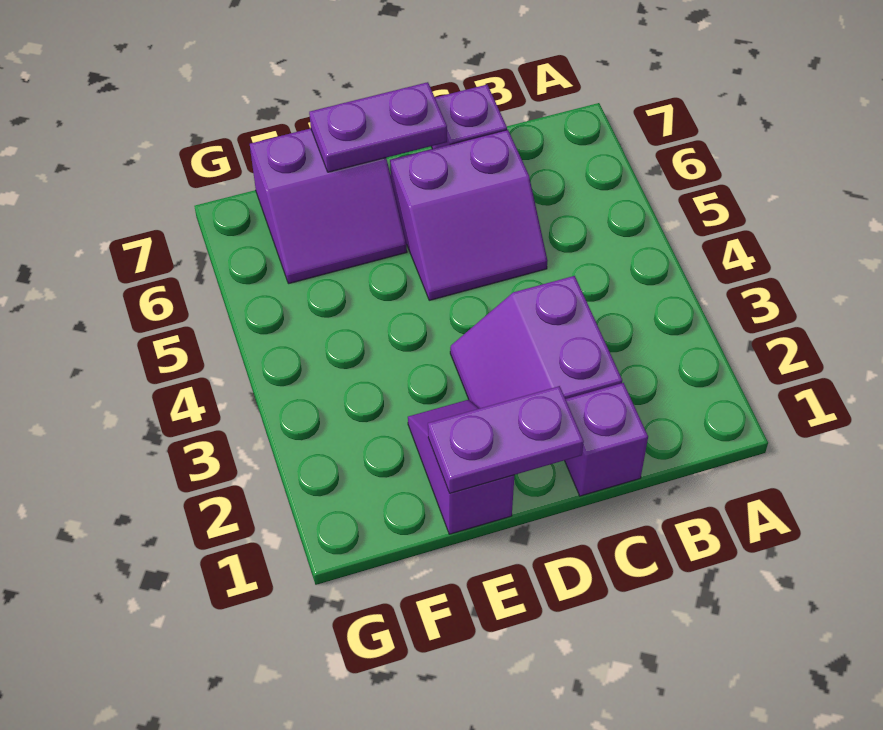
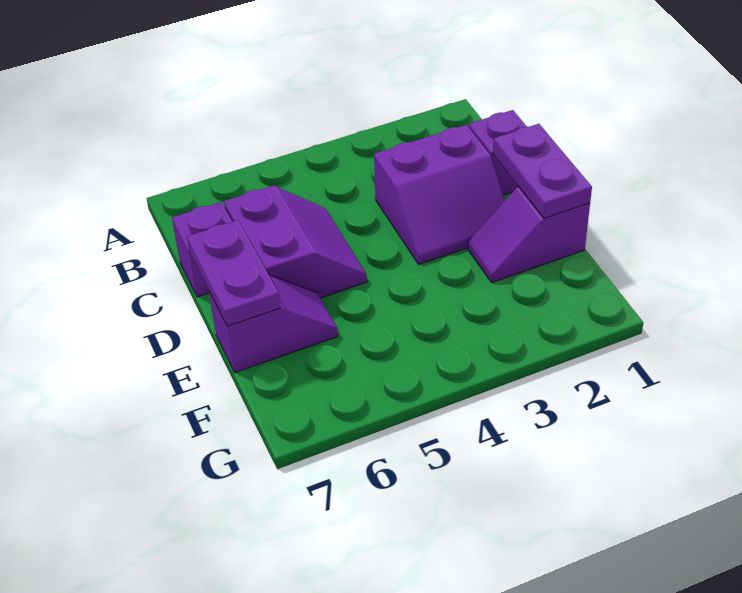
purple slope E6:F7 level 1 top 7 -> purple slope E6:E7 level 1 top 7

